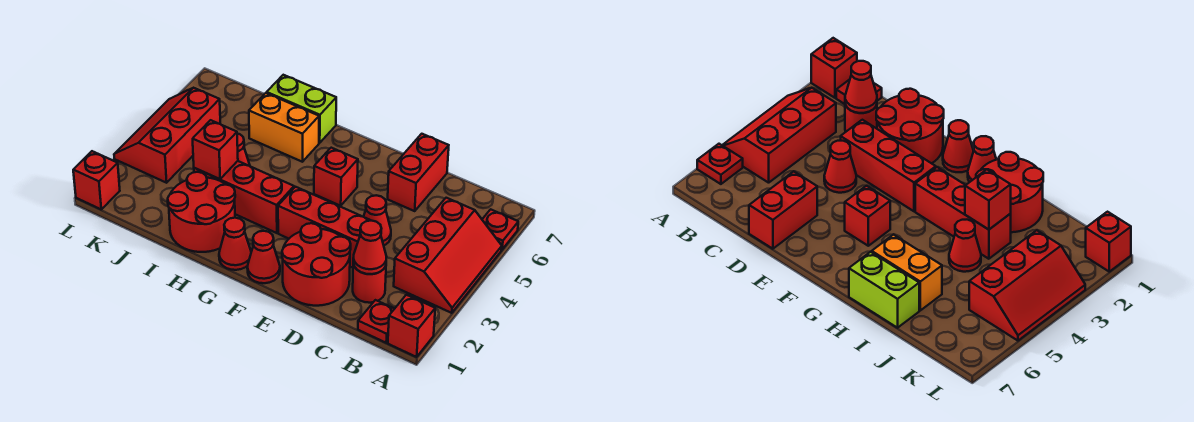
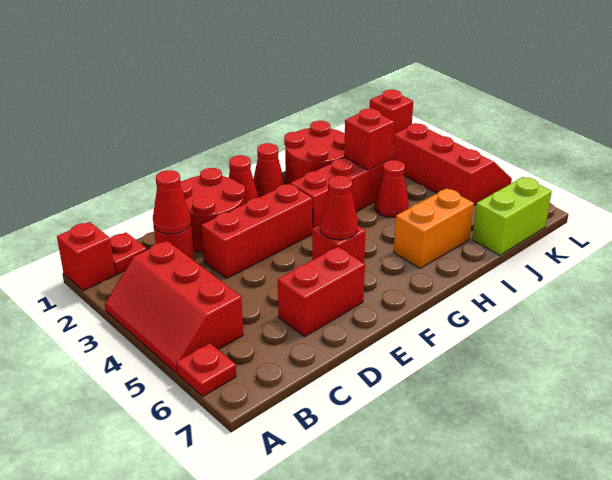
red cone D4 level 1 -> red cone F5 level 2
red brick D6:D7 level 1 -> red brick D6:E6 level 1
lime brick H7:I7 level 1 -> lime brick J7:K7 level 1

